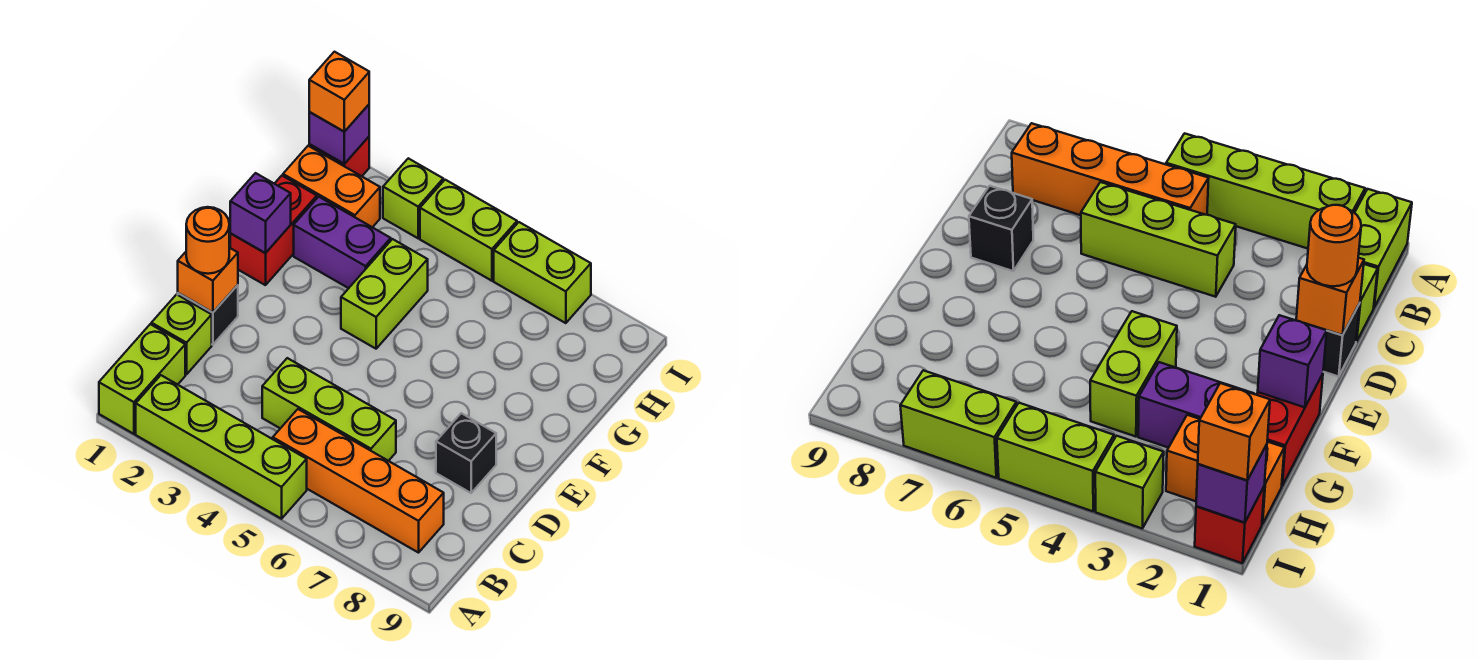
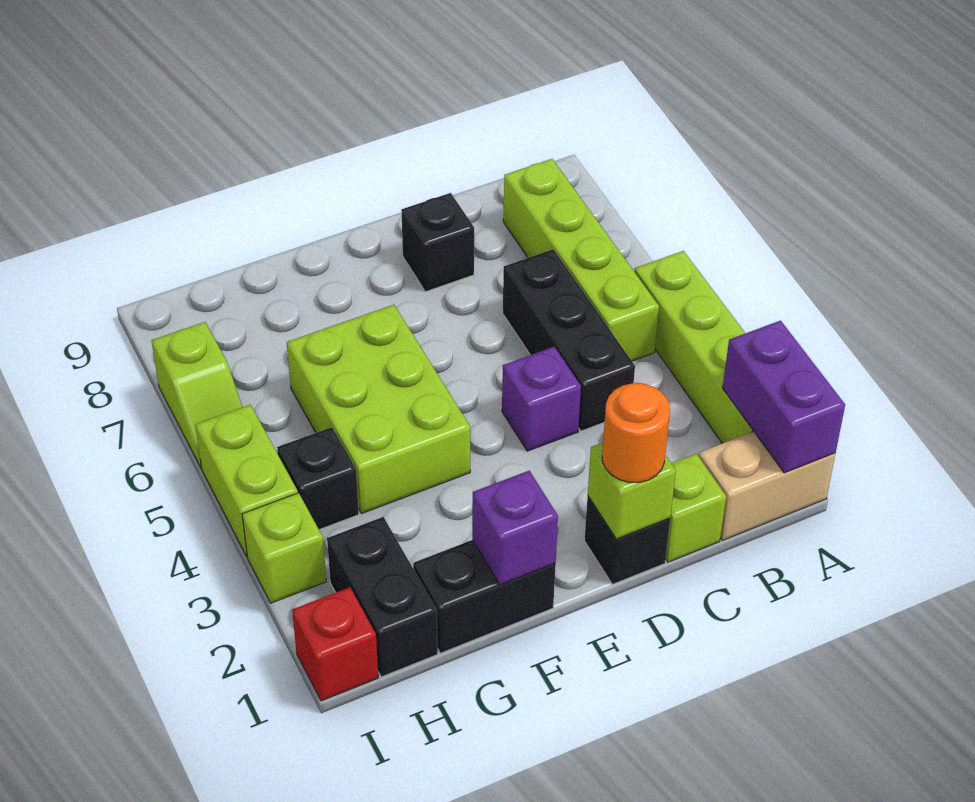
lime brick A1:B1 level 1 -> tan brick A1:B1 level 1
orange brick B5:B8 level 1 -> lime brick B5:B8 level 1
lime brick C4:C6 level 1 -> black brick C4:C6 level 1
orange brick D1 level 2 -> lime brick D1 level 2
red brick F1:G1 level 1 -> black brick F1:G1 level 1
lime brick F4:G4 level 1 -> lime brick F4:G6 level 1
purple brick G2:G3 level 1 -> purple brick A1:A2 level 2
orange brick H1:H2 level 1 -> black brick H1:H2 level 1
none -> black brick H4 level 1
purple brick I1 level 2 -> purple brick D4 level 1
orange brick I1 level 3 -> none
lime brick I6:I7 level 1 -> lime slope I6:I7 level 1 top 7

